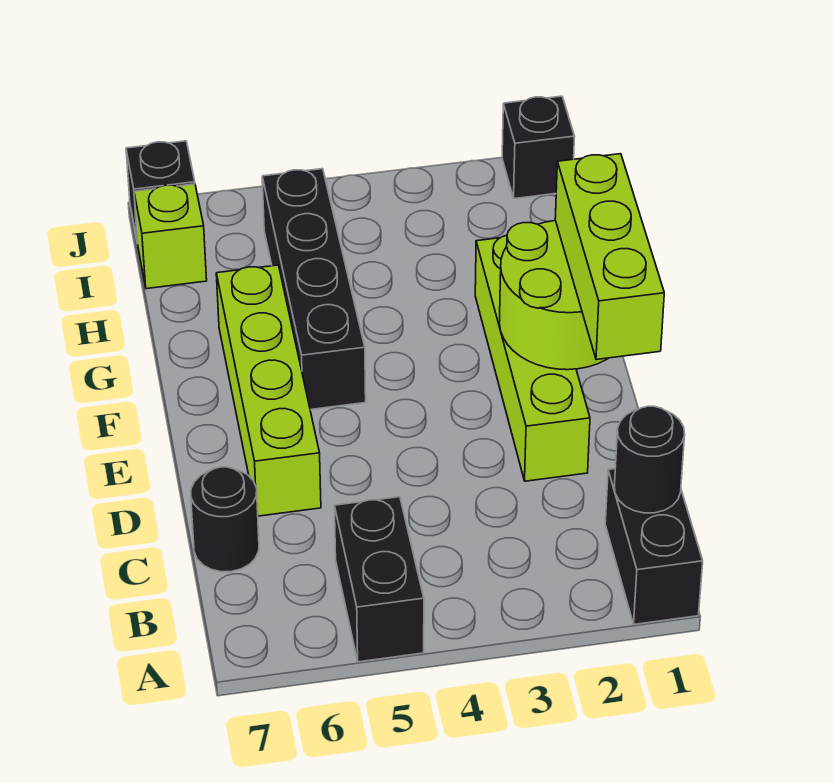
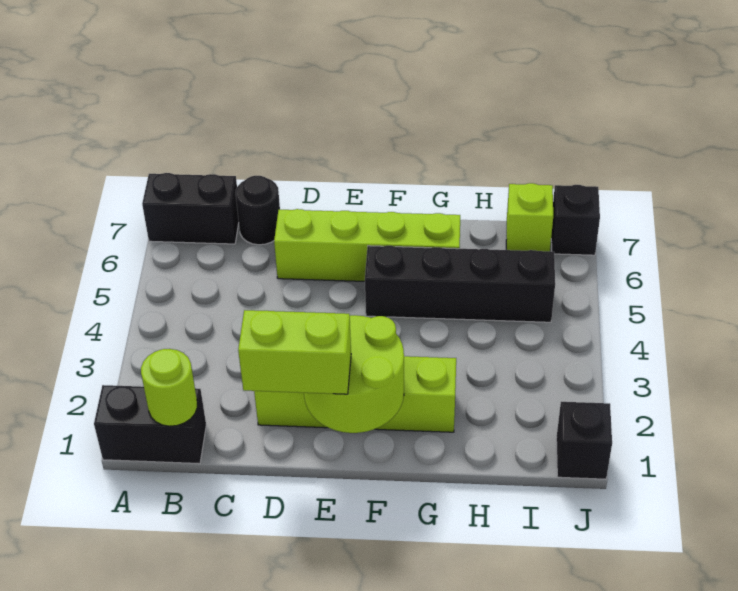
black brick A5:B5 level 1 -> black brick A7:B7 level 1
black round brick B1 level 2 -> lime round brick B1 level 2
lime brick D1:F1 level 3 -> lime brick D1:E1 level 3

